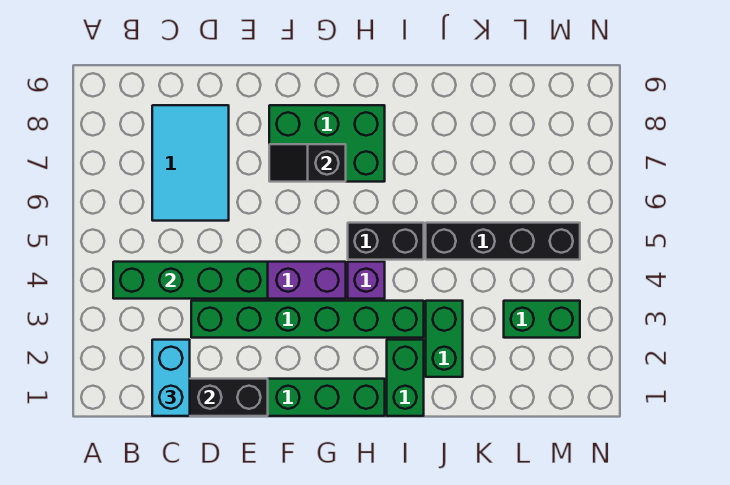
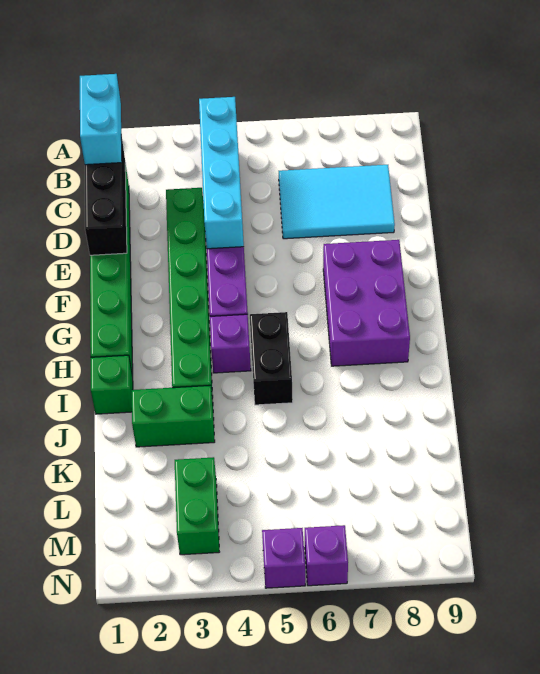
green brick B4:E4 level 2 -> cyan brick B4:E4 level 2
cyan brick C1:C2 level 3 -> cyan brick B1:C1 level 3
green brick F7:H8 level 1 -> purple brick F7:H8 level 1
black slope F7:G7 level 2 top G -> none
green brick I1:I2 level 1 -> green brick I1 level 1
black brick J5:M5 level 1 -> none
none -> purple brick N5 level 1
none -> purple brick N6 level 1

